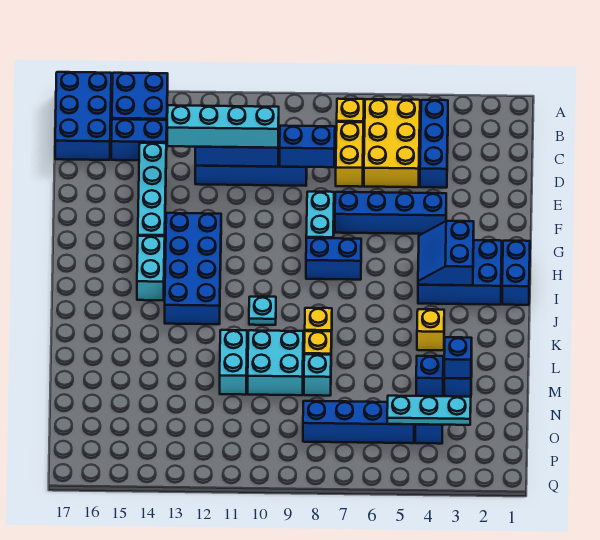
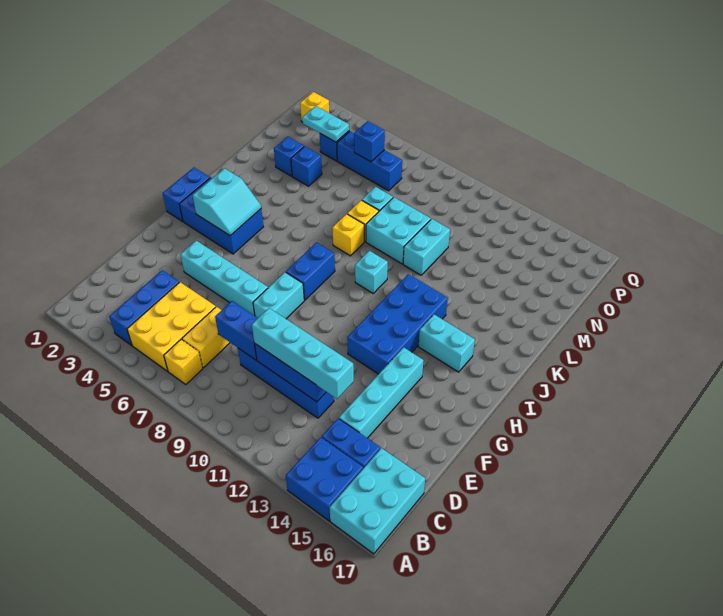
blue brick A16:C17 level 1 -> cyan brick A16:C17 level 1
blue brick F4:F7 level 1 -> cyan brick F4:F7 level 1
blue slope H3:I4 level 2 top 3 -> cyan slope H3:I4 level 2 top 3
blue brick H7:H8 level 1 -> blue brick H8:I8 level 1
cyan brick H14:I14 level 1 -> cyan brick I14:I15 level 1
cyan plate J10 level 1 -> cyan brick J10 level 1
yellow brick K4 level 1 -> yellow brick P2 level 1
blue brick M3 level 2 -> blue brick O6 level 2
cyan plate O3:O5 level 2 -> cyan plate O3:O4 level 2
blue brick O5:O8 level 1 -> blue brick O5:O7 level 1

